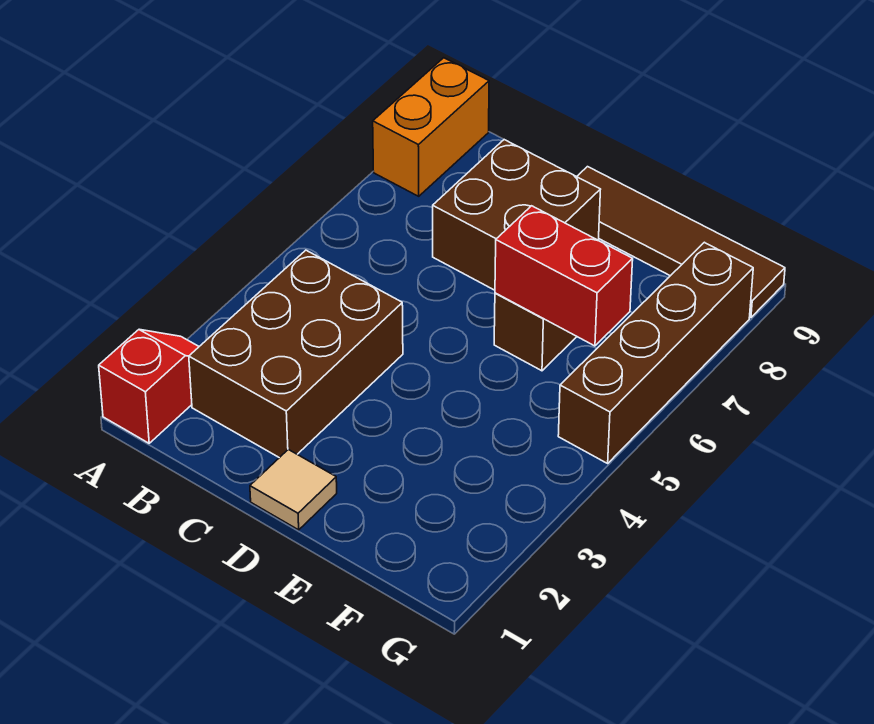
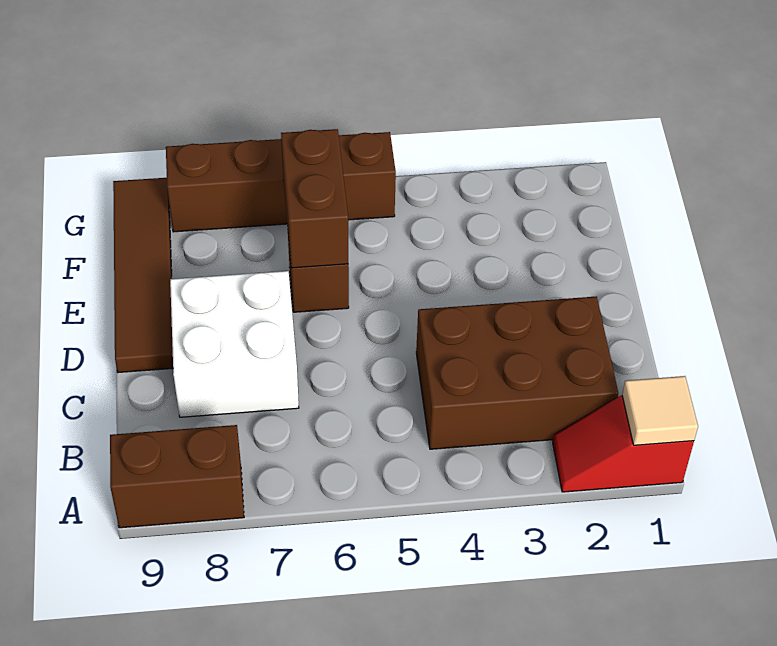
orange brick A8:A9 level 1 -> brown brick A8:A9 level 1
brown brick C7:D8 level 1 -> white brick C7:D8 level 1
tan tile D1 level 1 -> tan tile A1 level 2
red brick E6:F6 level 2 -> brown brick E6:F6 level 2

